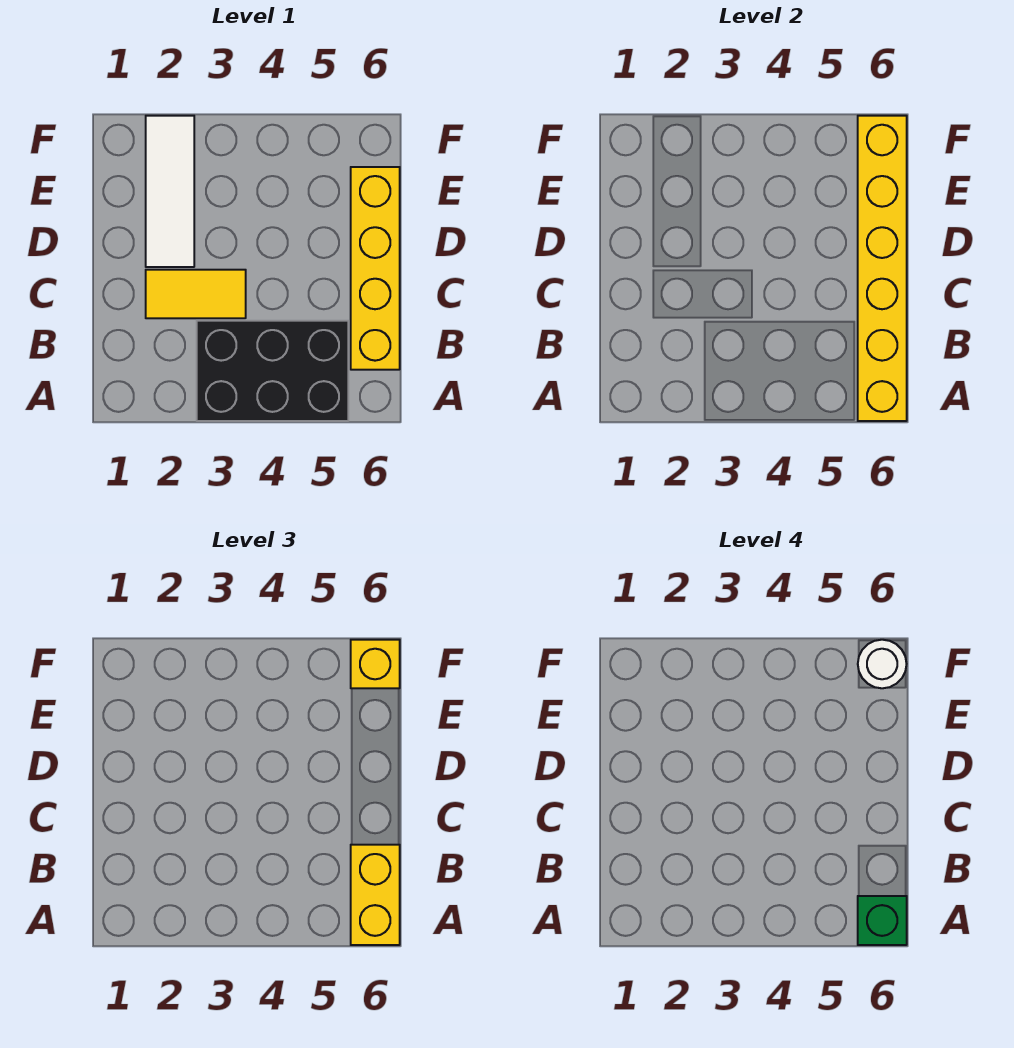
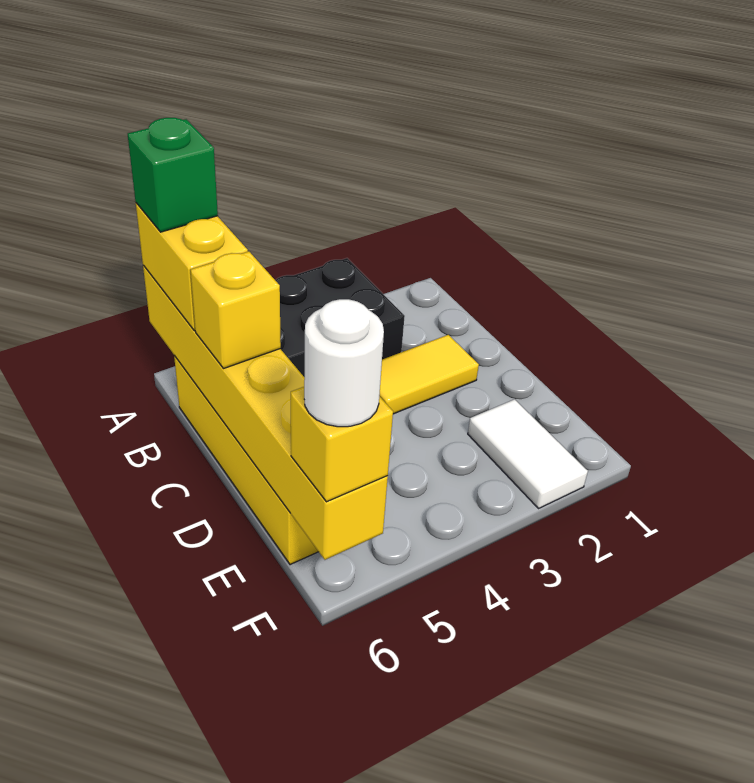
none -> yellow brick C6 level 3
white tile D2:F2 level 1 -> white tile E2:F2 level 1

